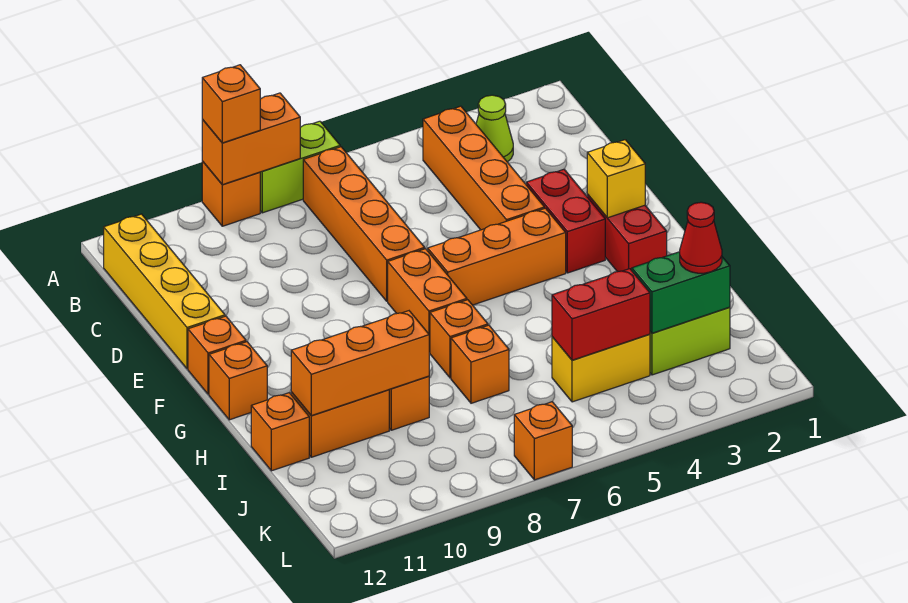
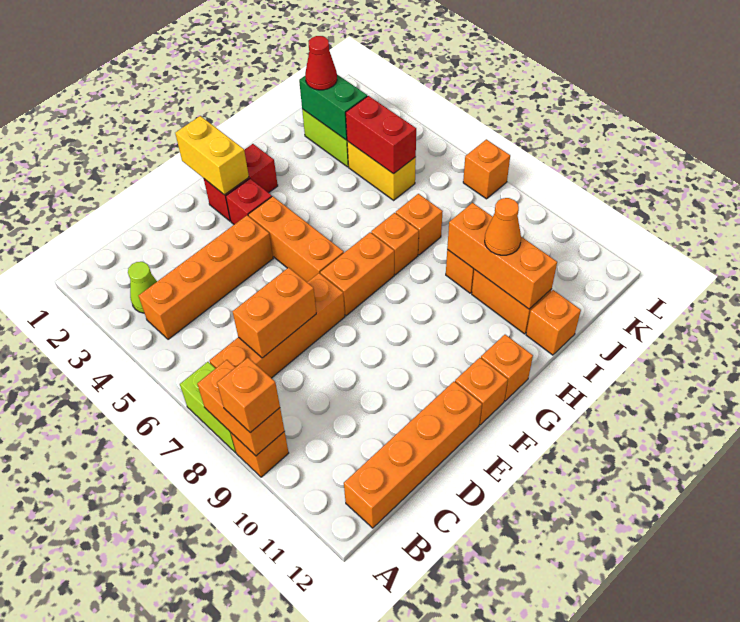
yellow brick B12:E12 level 1 -> orange brick B12:E12 level 1
none -> orange brick C7:D7 level 2
red brick E3:F3 level 1 -> red brick F3 level 1
yellow brick F2 level 2 -> yellow brick F1:F2 level 2
none -> orange cone I10 level 3

